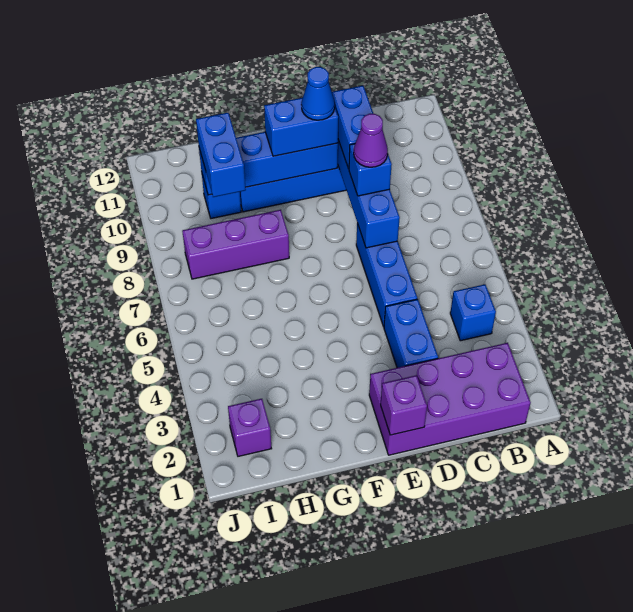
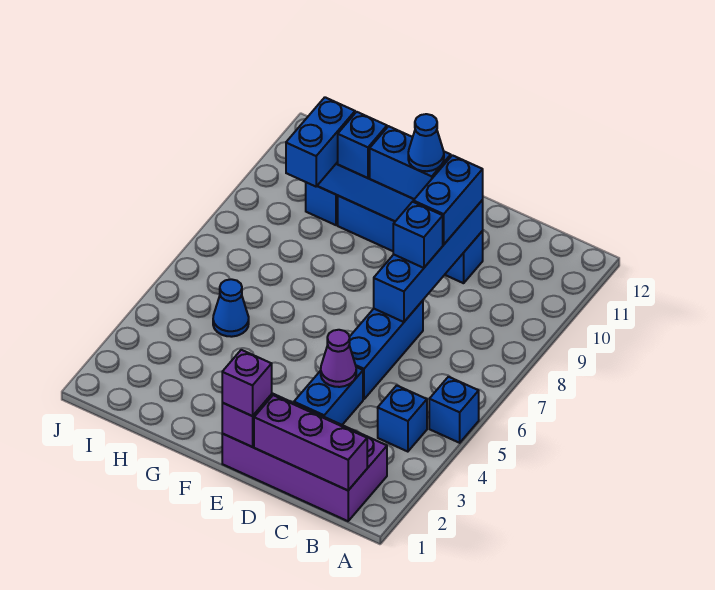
none -> blue brick A5 level 1
purple cone D8 level 4 -> purple cone D4 level 2
purple brick G8:I8 level 1 -> purple brick B1:D1 level 2
none -> blue brick G10 level 3
none -> blue cone H5 level 1
purple brick I2 level 1 -> purple brick E1 level 3

